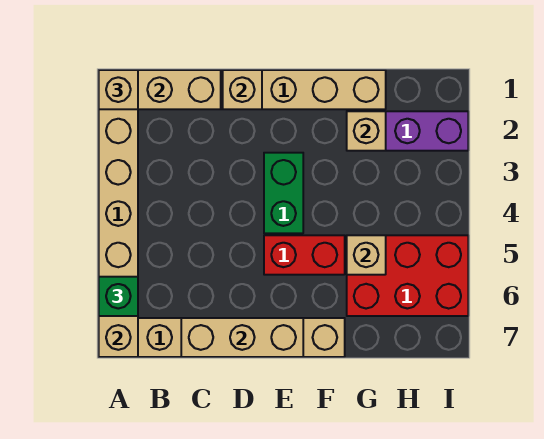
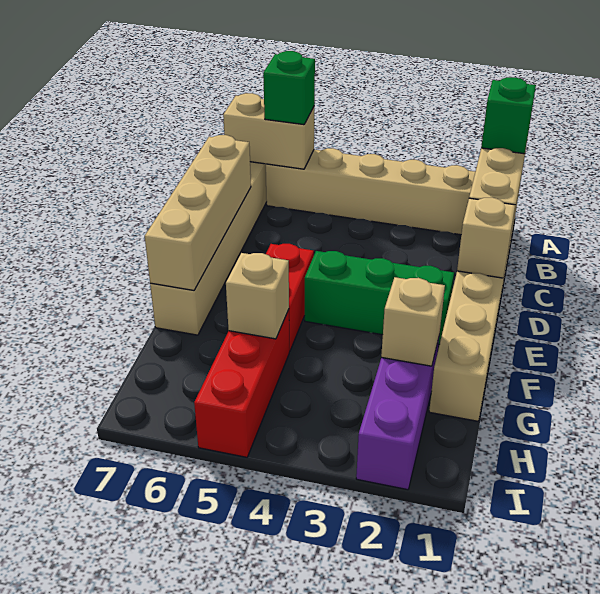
tan brick A1 level 3 -> green brick A1 level 3
tan brick C7:E7 level 2 -> tan brick C7:F7 level 2
green brick E3:E4 level 1 -> green brick E2:E4 level 1
red brick G5:I6 level 1 -> red brick G5:I5 level 1

